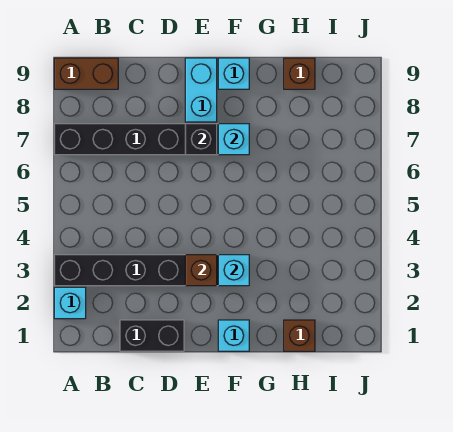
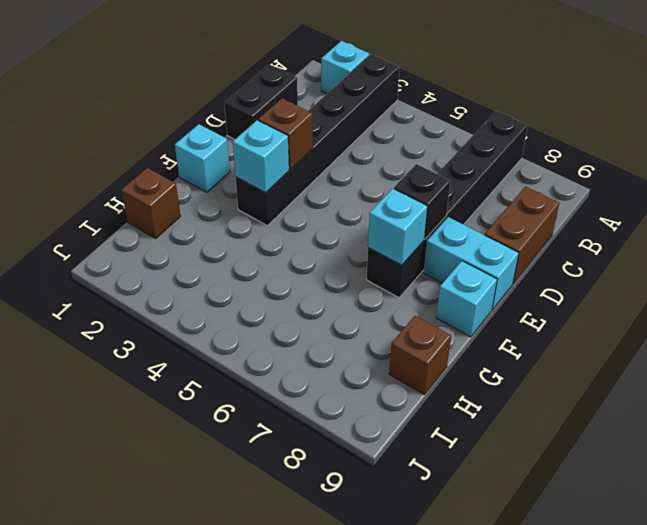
brown brick A9:B9 level 1 -> brown brick C9:D9 level 1

